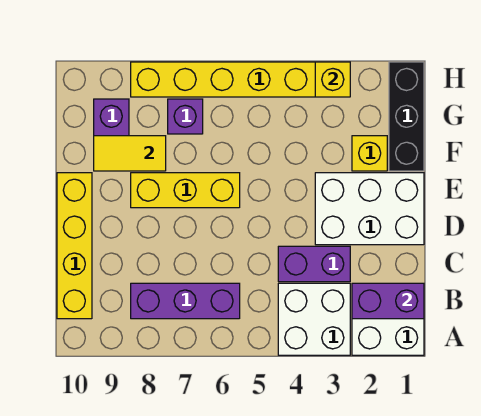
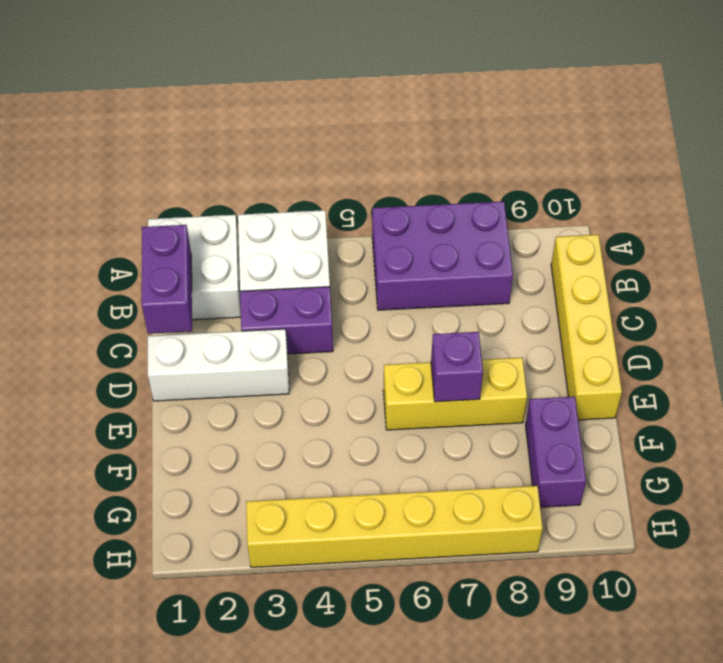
purple brick B1:B2 level 2 -> purple brick B1:C1 level 2
purple brick B6:B8 level 1 -> purple brick A6:B8 level 1
white brick D1:E3 level 1 -> white brick D1:D3 level 1
black brick F1:H1 level 1 -> none
yellow brick F2 level 1 -> none
yellow tile F8:F9 level 2 -> none
purple brick G7 level 1 -> purple brick E7 level 2
yellow brick H3 level 2 -> none

